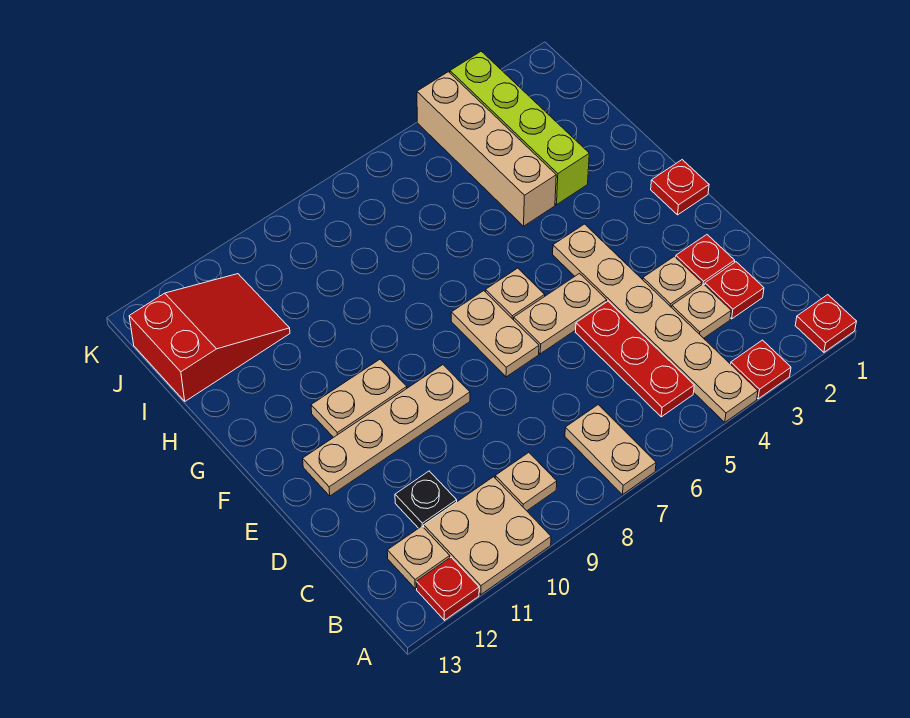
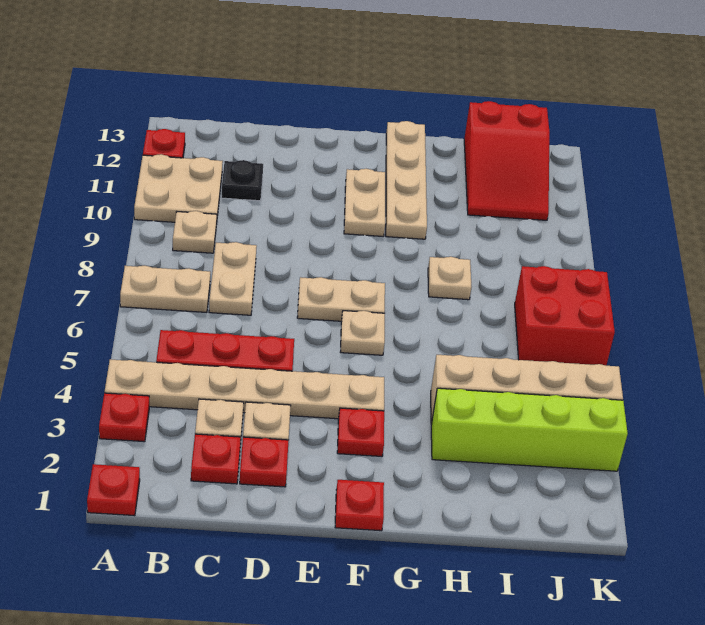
tan plate B12 level 1 -> tan plate H8 level 1
tan plate E5:E6 level 1 -> tan plate C7:C8 level 1
tan plate E9:E12 level 1 -> tan plate G10:G13 level 1
none -> red plate F3 level 1
none -> red brick J6:K7 level 1

